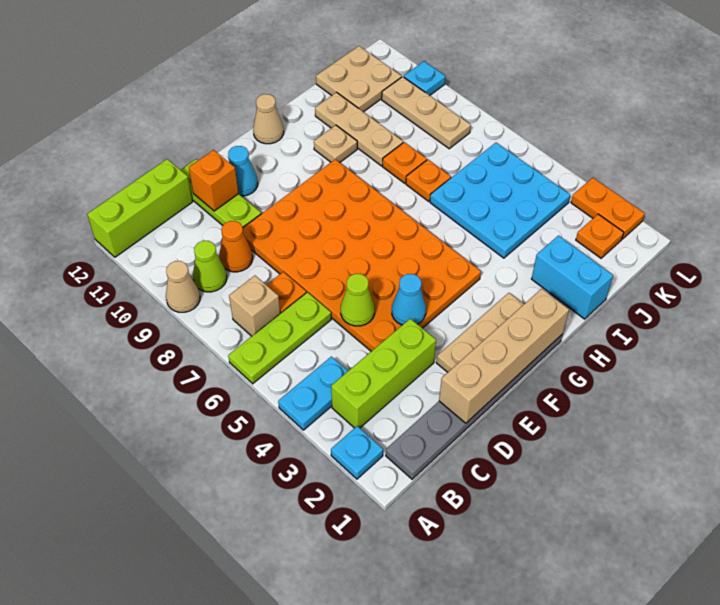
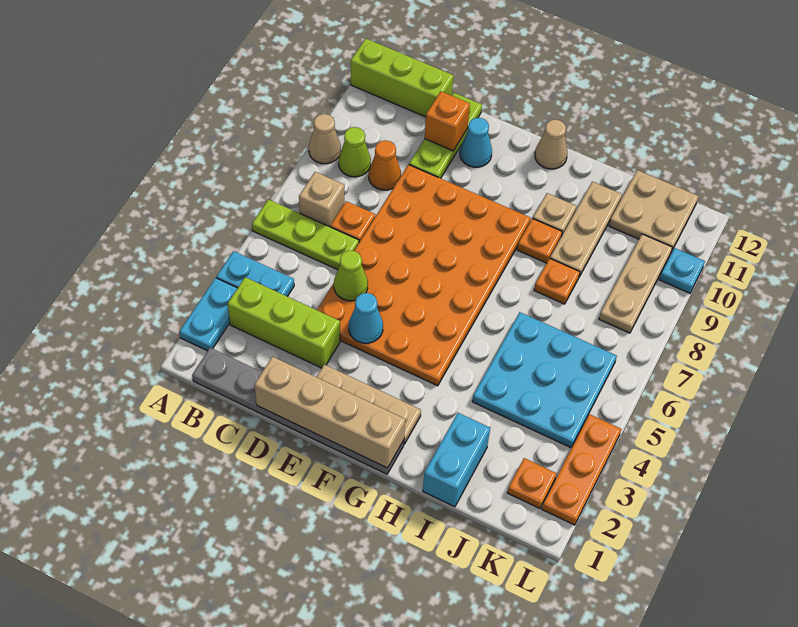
cyan plate A2 level 1 -> cyan plate A2:A3 level 1
orange plate I7 level 1 -> orange plate H9 level 1
orange plate L2:L3 level 1 -> orange plate L2:L4 level 1

